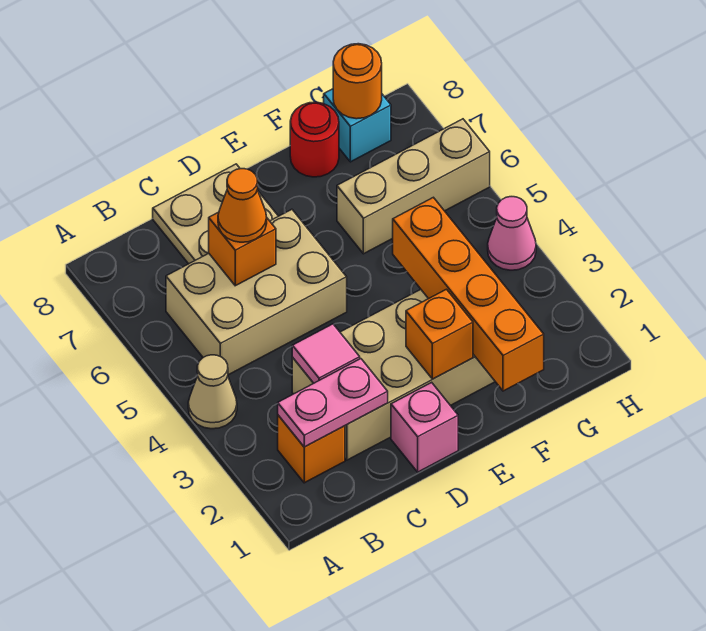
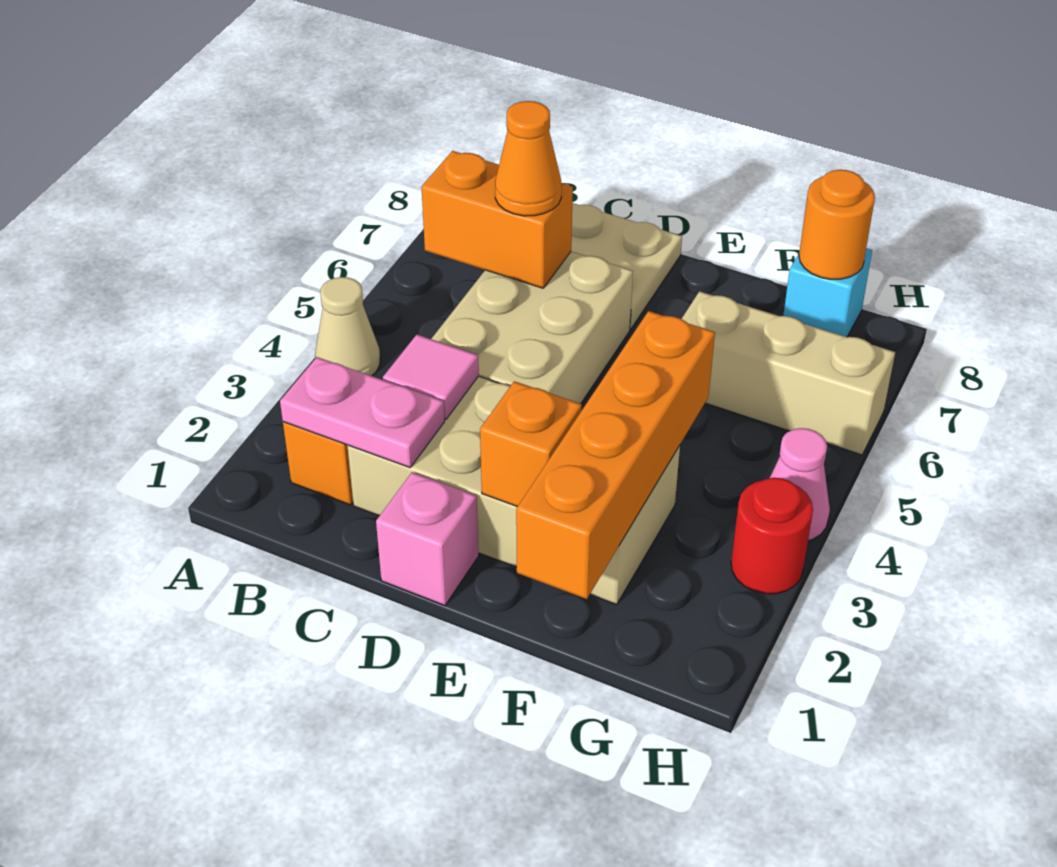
tan brick B5:D6 level 1 -> tan brick C4:D6 level 1
orange brick C6 level 2 -> orange brick B6:C6 level 2
red round brick F8 level 1 -> red round brick H3 level 1

